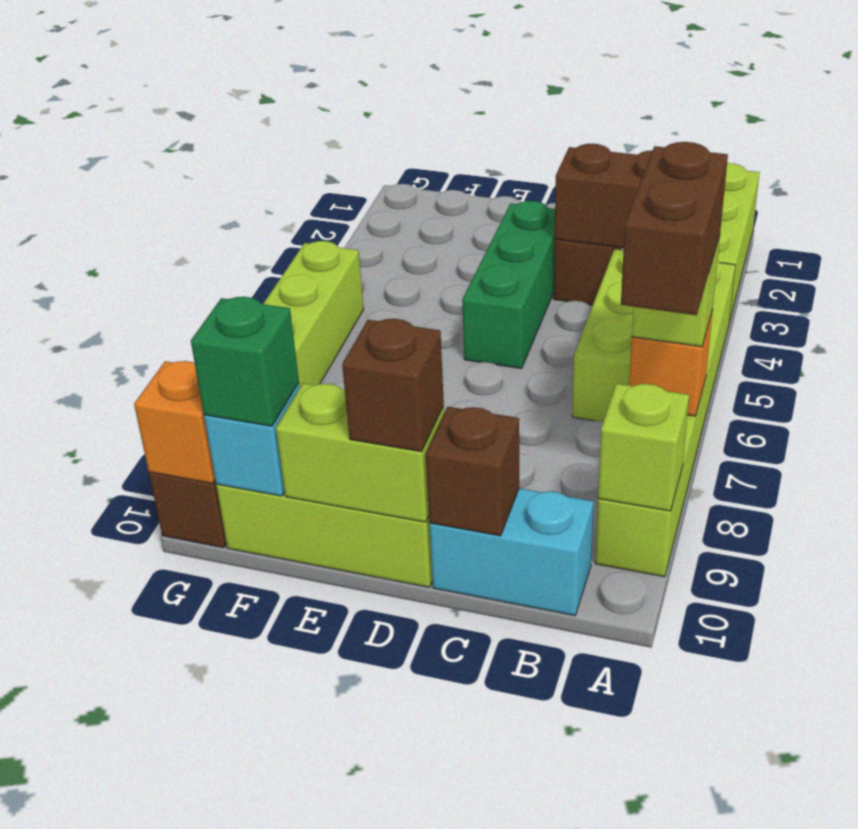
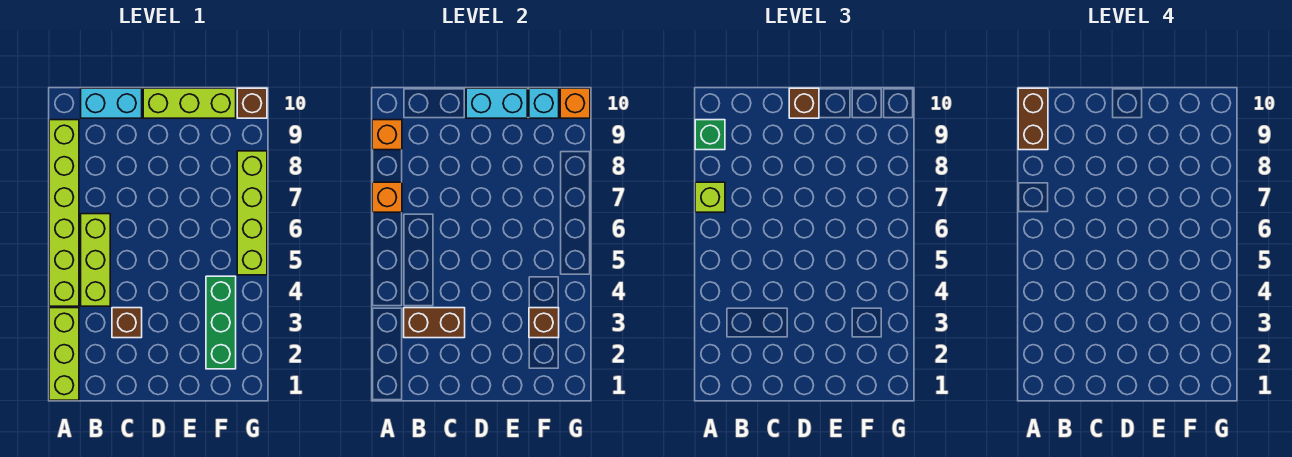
brown brick A7:A8 level 4 -> brown brick A9:A10 level 4
lime brick A9 level 2 -> orange brick A9 level 2
brown brick C10 level 2 -> brown brick F3 level 2
green brick D3:D5 level 1 -> green brick F2:F4 level 1
lime brick D10:E10 level 2 -> cyan brick D10:E10 level 2
green brick F10 level 3 -> green brick A9 level 3

